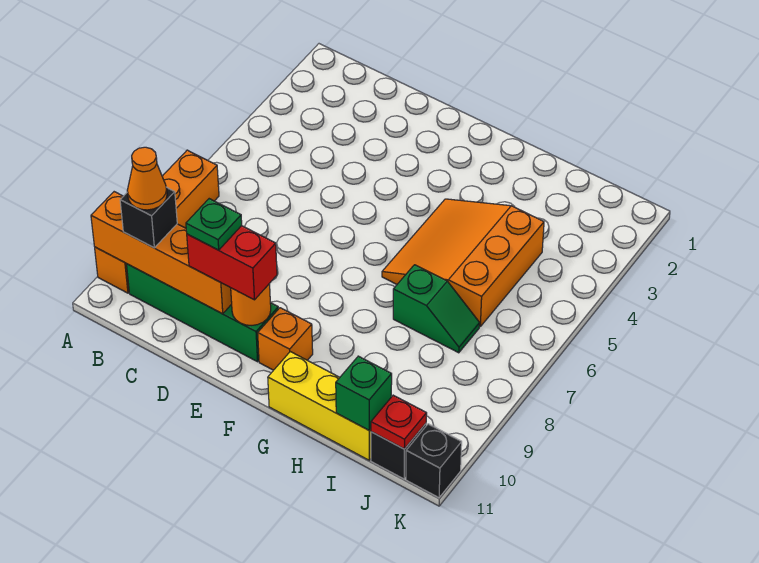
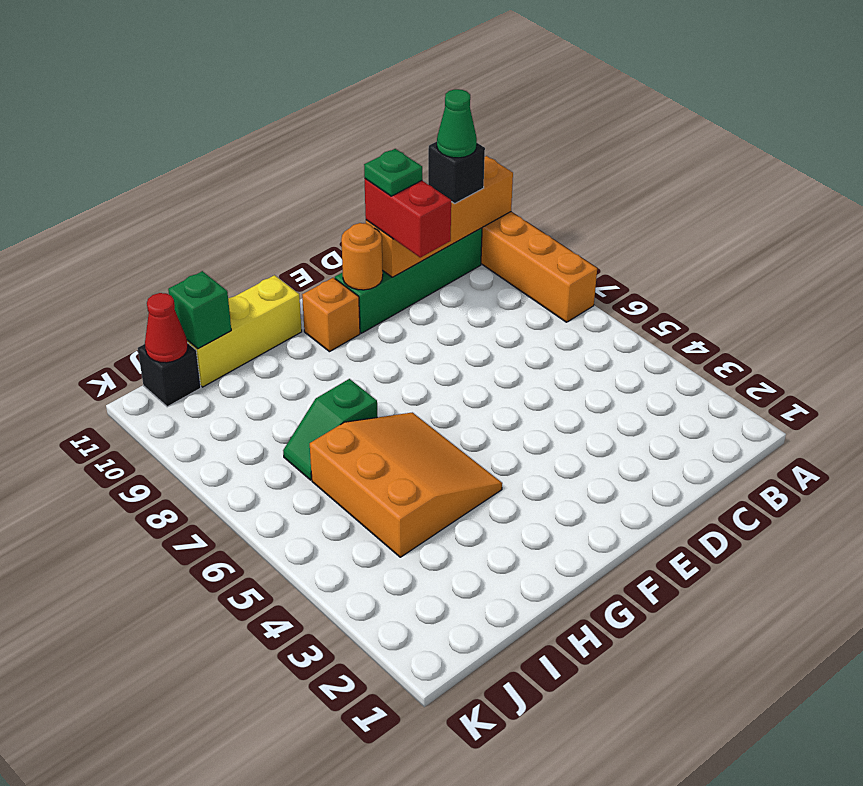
orange cone B10 level 4 -> green cone B10 level 4
red brick D10:E10 level 3 -> red brick D9:D10 level 3
red plate J11 level 2 -> red cone J11 level 2
black brick K11 level 1 -> none

